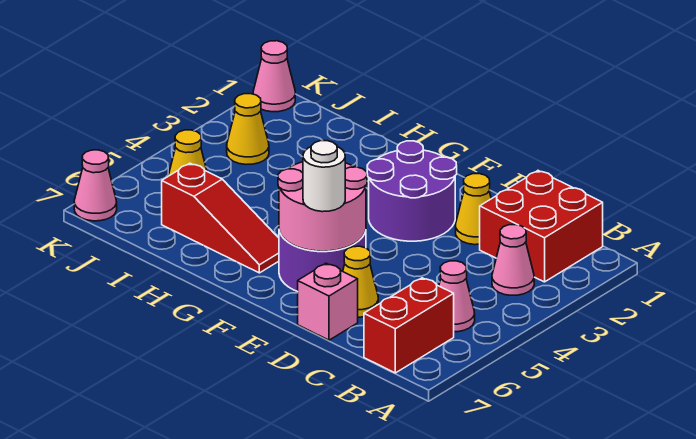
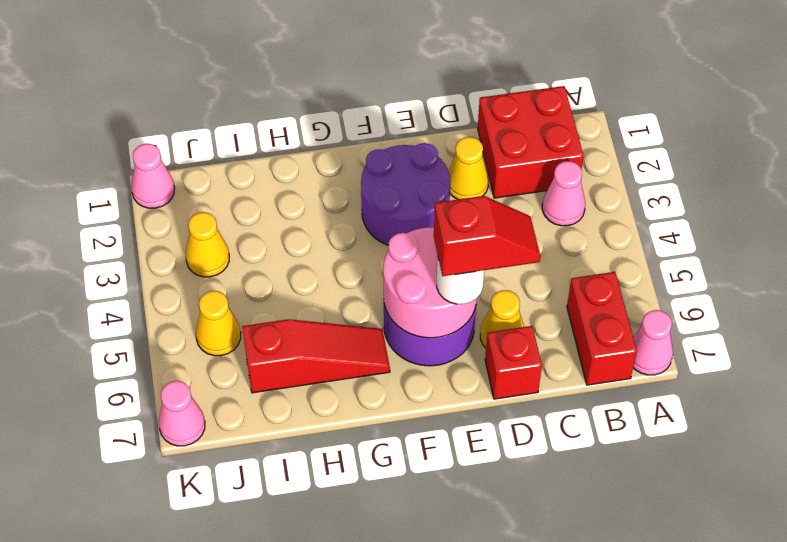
pink cone B5 level 1 -> pink cone A7 level 1
none -> red slope D6:E6 level 4 top E
pink brick D7 level 1 -> red brick D7 level 1

